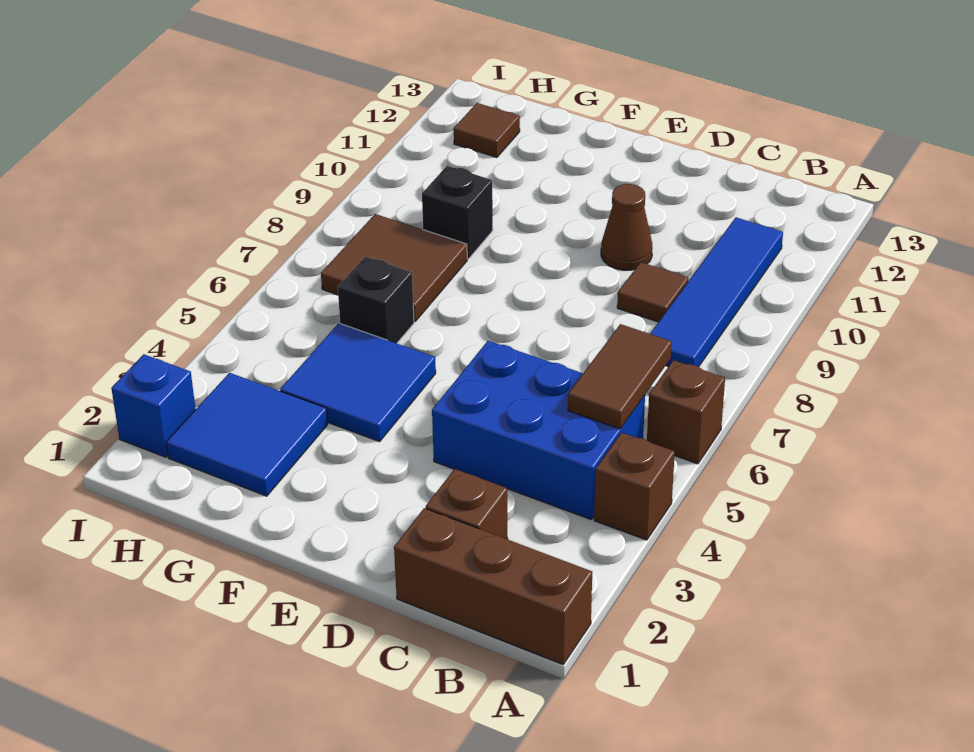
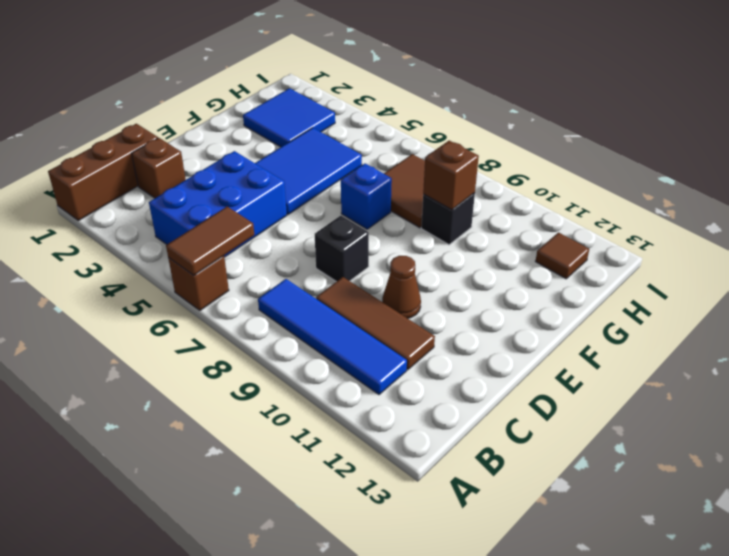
brown brick A4 level 1 -> brown brick G9 level 2
brown tile B5:B6 level 2 -> brown tile A6:B6 level 2
brown tile C9 level 1 -> brown tile C9:C11 level 1
blue tile F4:G5 level 1 -> blue tile E4:G5 level 1
black brick G6 level 1 -> black brick D8 level 1
blue brick I2 level 1 -> blue brick F7 level 1

